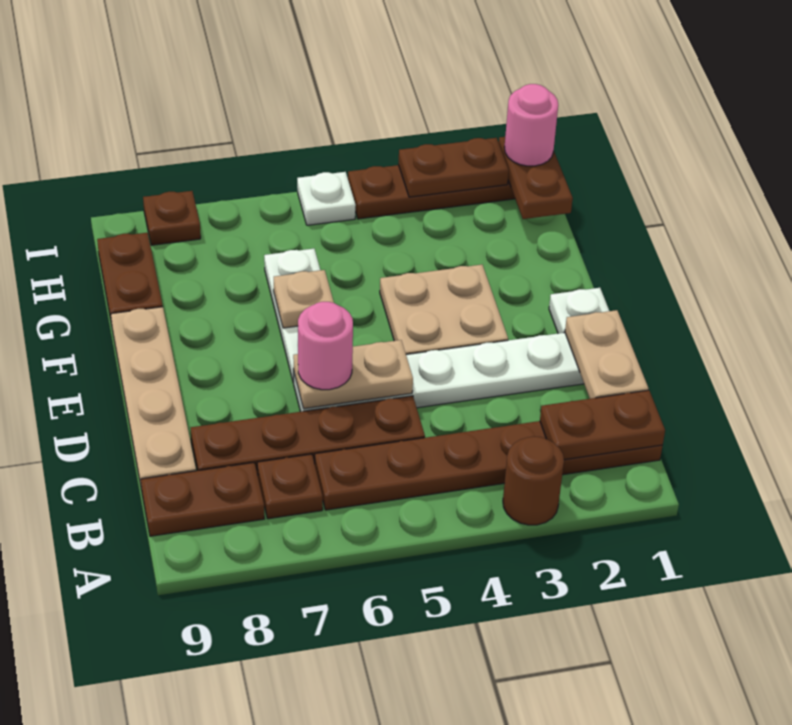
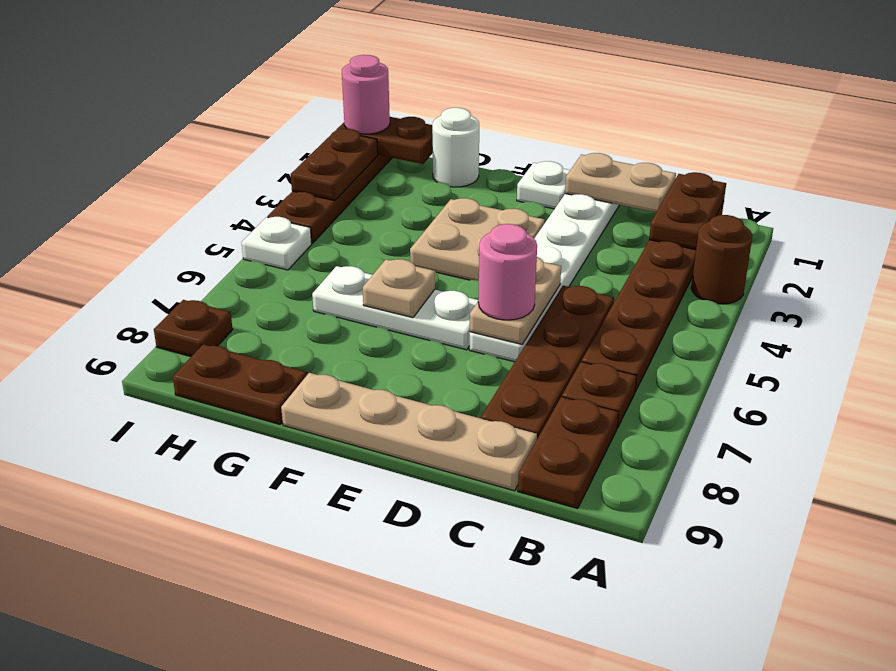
none -> white round brick G1 level 1

